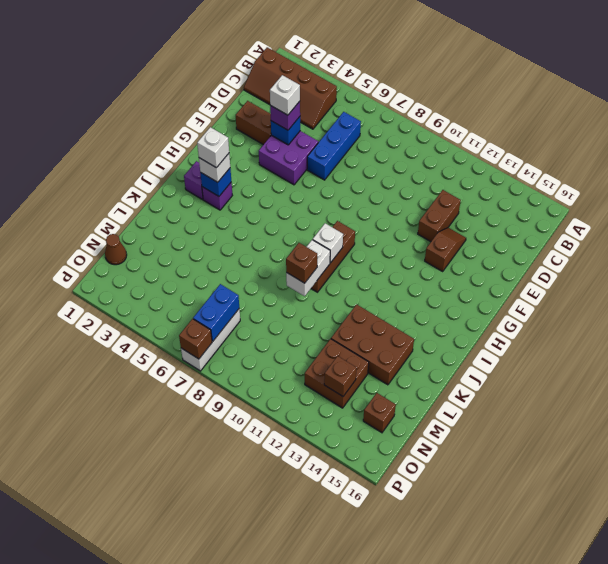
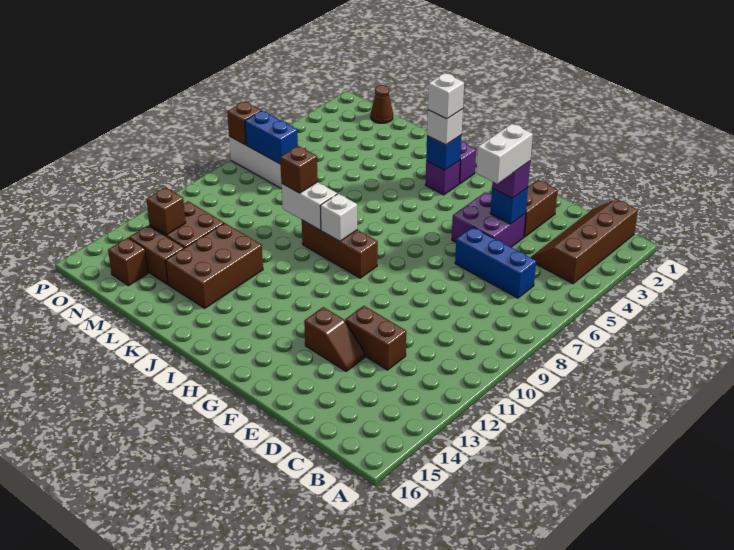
white brick E4 level 4 -> white brick E4:E5 level 4
none -> brown brick M14:N14 level 1

